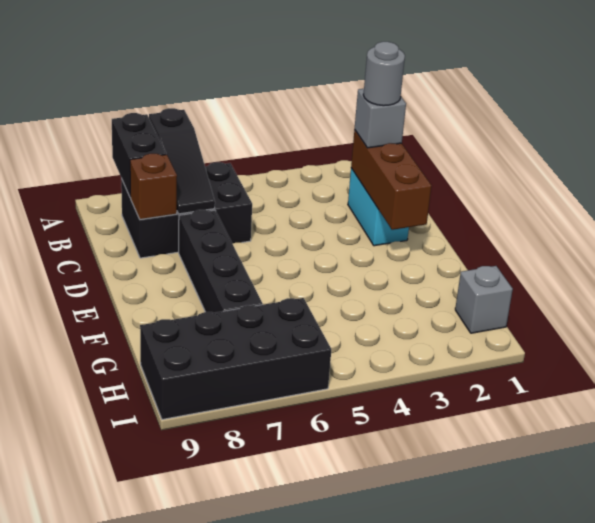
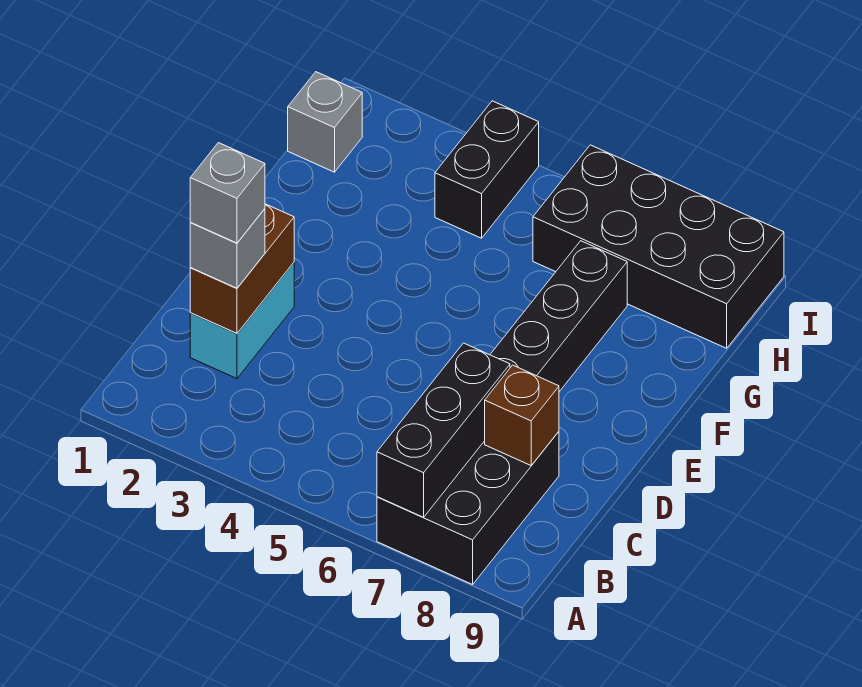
black slope A7:C7 level 2 top A -> black brick A7:C7 level 2
black brick A8:B8 level 2 -> black brick H4:I4 level 1
black brick B6:C8 level 1 -> black brick A7:C8 level 1
brown brick C2:E2 level 2 -> brown brick C2:D2 level 2
grey round brick C2 level 4 -> grey brick C2 level 4

